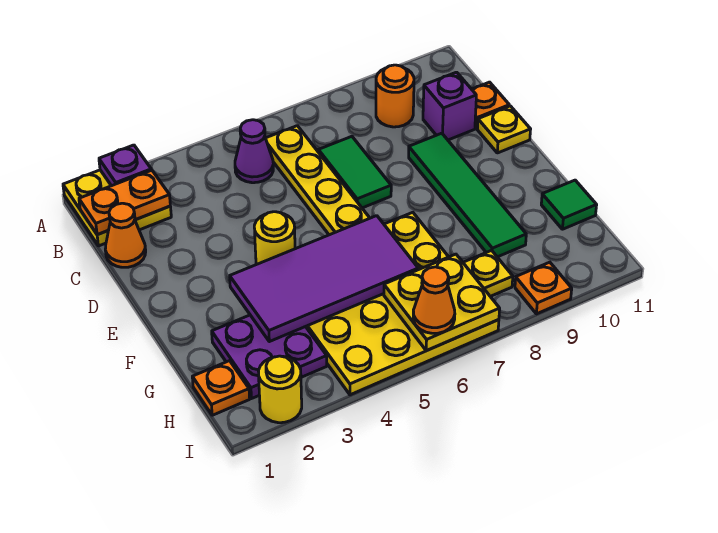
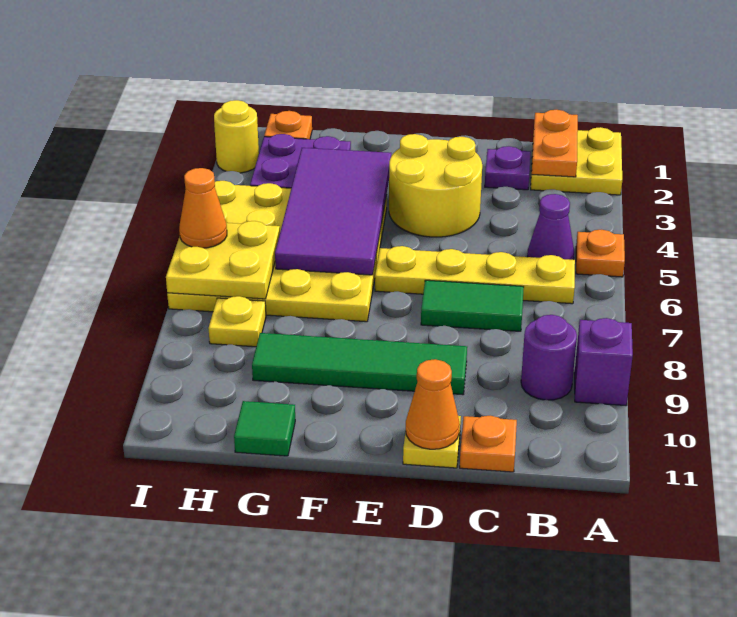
purple plate A2 level 2 -> purple plate C2 level 1
orange round brick B9 level 1 -> purple round brick B9 level 1
orange cone C1 level 1 -> orange cone D11 level 2
purple brick C10 level 1 -> purple brick A9 level 1
yellow round brick E4 level 1 -> yellow round brick D3:E4 level 1
orange plate I9 level 1 -> orange plate A5 level 1

